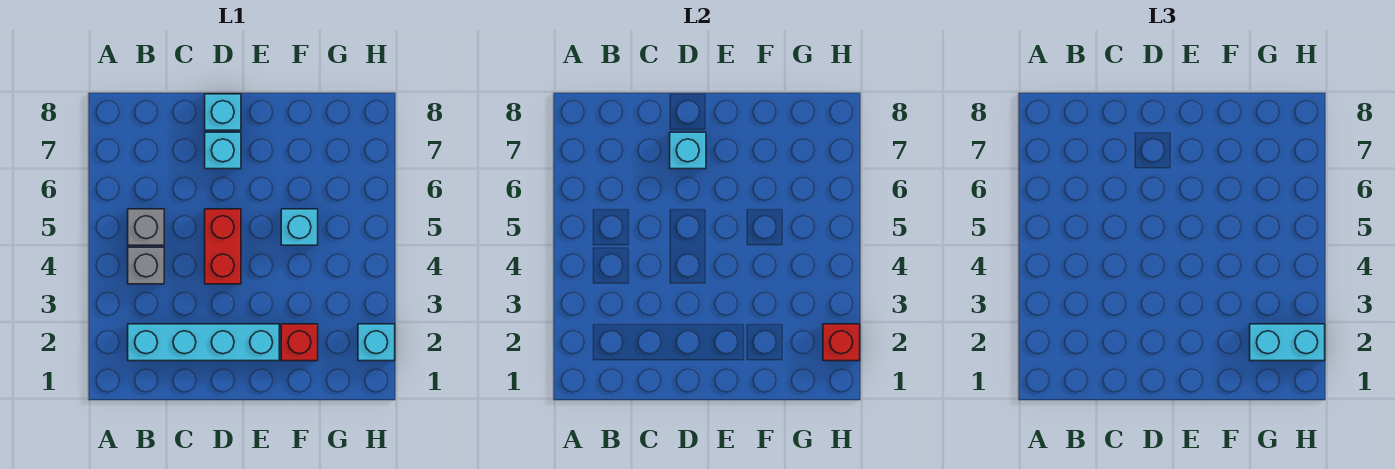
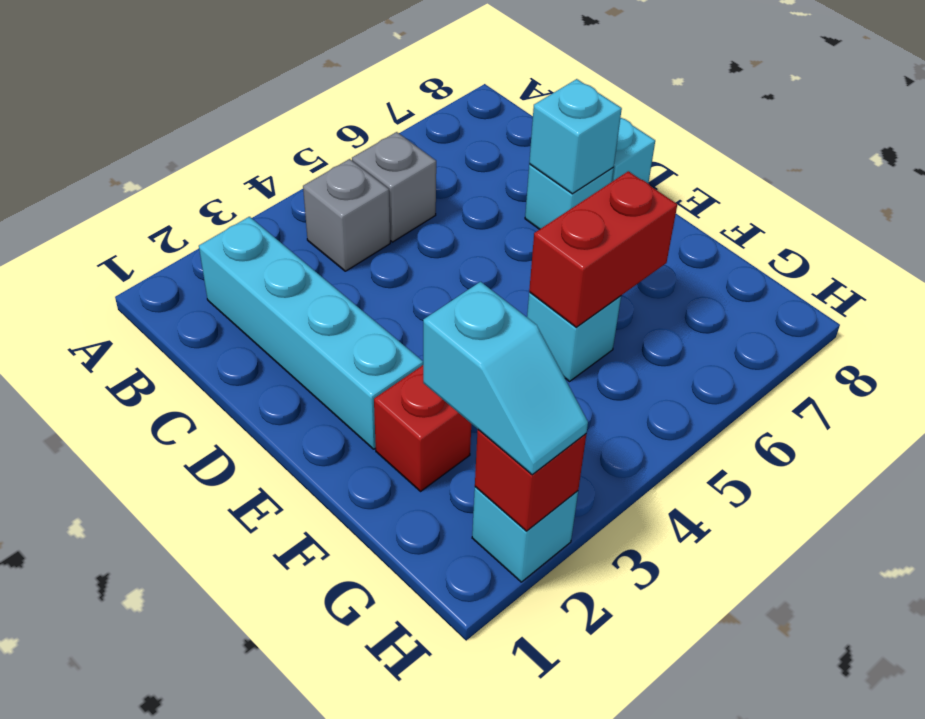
red brick D4:D5 level 1 -> red brick F5:F6 level 2
cyan brick G2:H2 level 3 -> cyan slope G2:H2 level 3 top G

